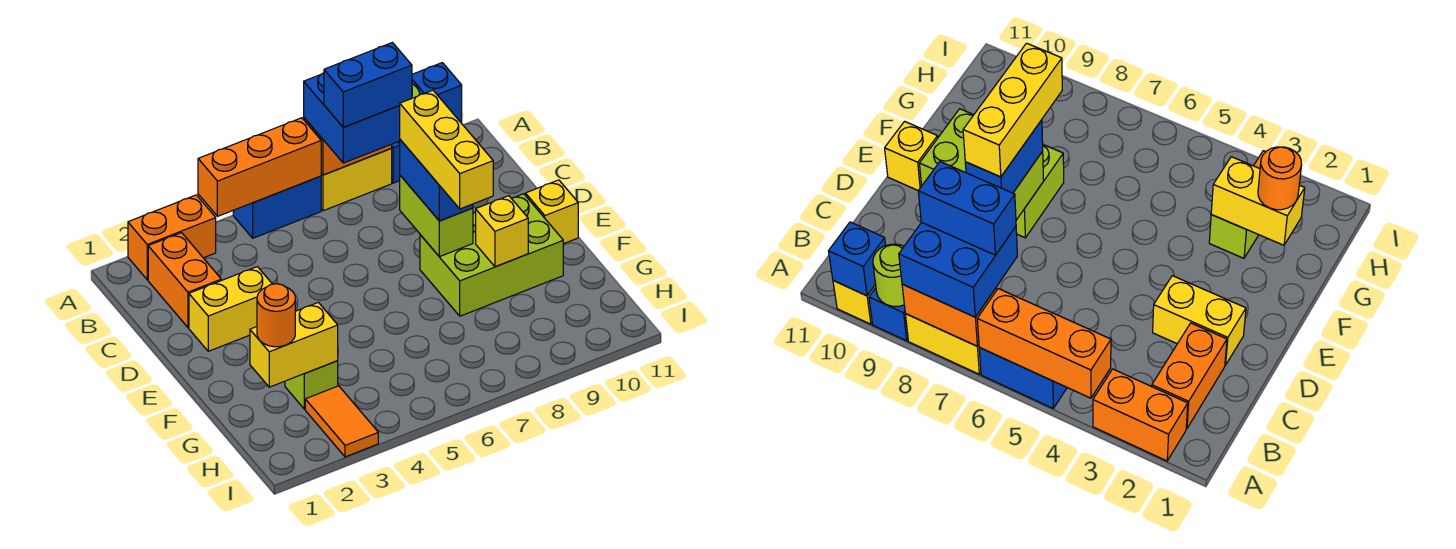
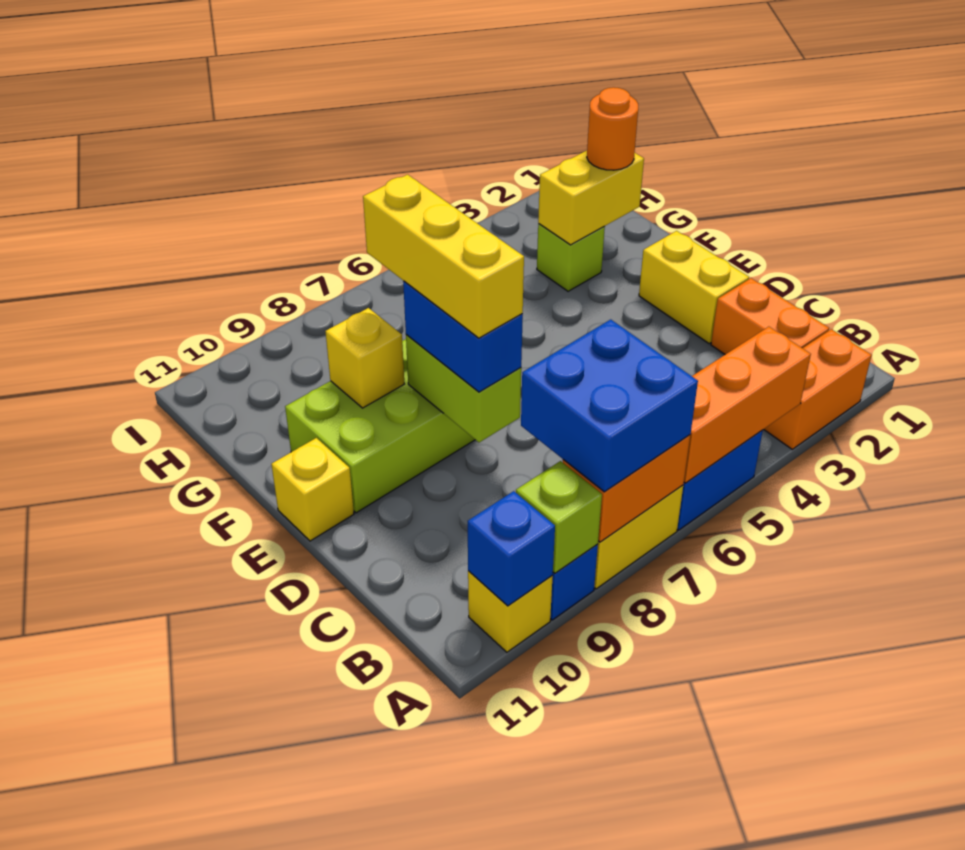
lime round brick A9 level 2 -> lime brick A9 level 2
blue brick B7:B8 level 4 -> none
yellow brick D2:D3 level 1 -> yellow brick D2:E2 level 1
orange tile H3:I3 level 1 -> none

